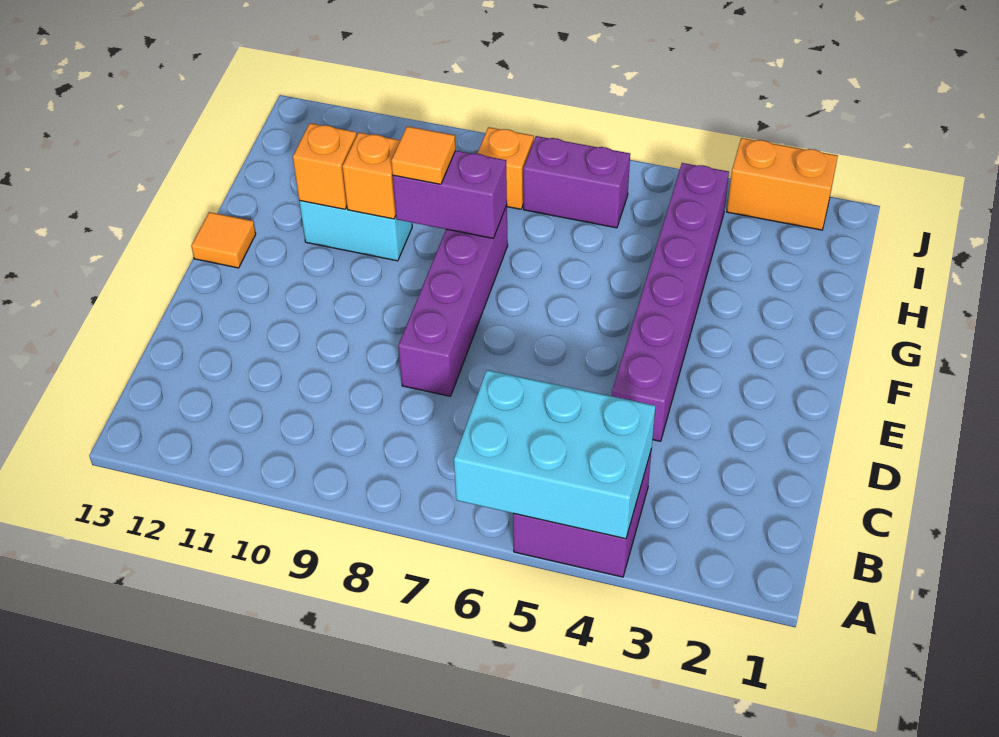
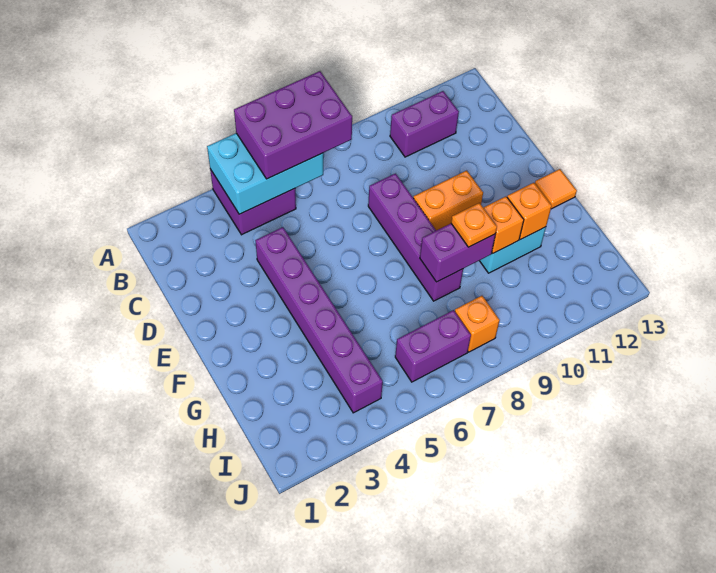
none -> purple brick A5:B7 level 3
none -> purple brick B10:B11 level 1
orange tile G9 level 3 -> orange plate G9 level 3
orange brick J2:J3 level 1 -> orange brick E9:E10 level 1

